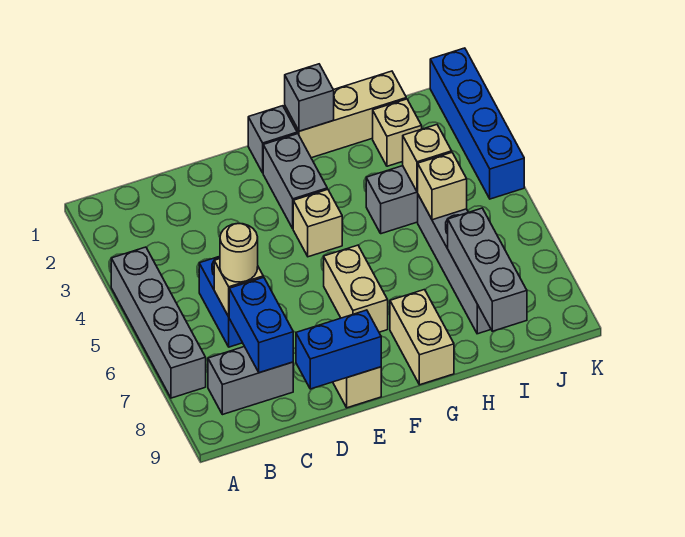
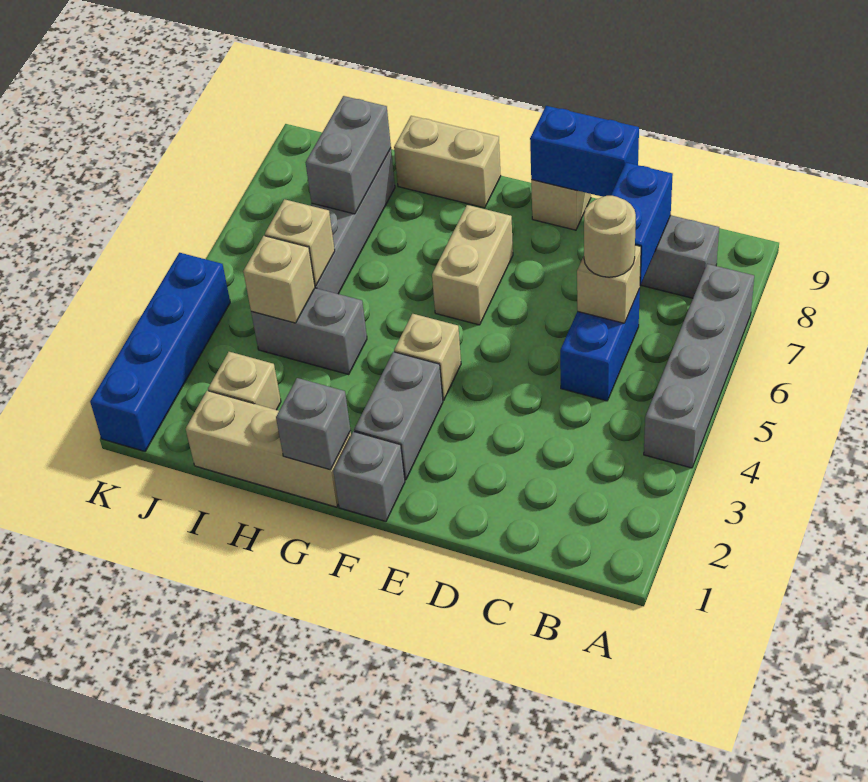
tan brick G8:G9 level 1 -> tan brick G9:H9 level 1
grey brick I7:I9 level 2 -> grey brick I7:I8 level 2

